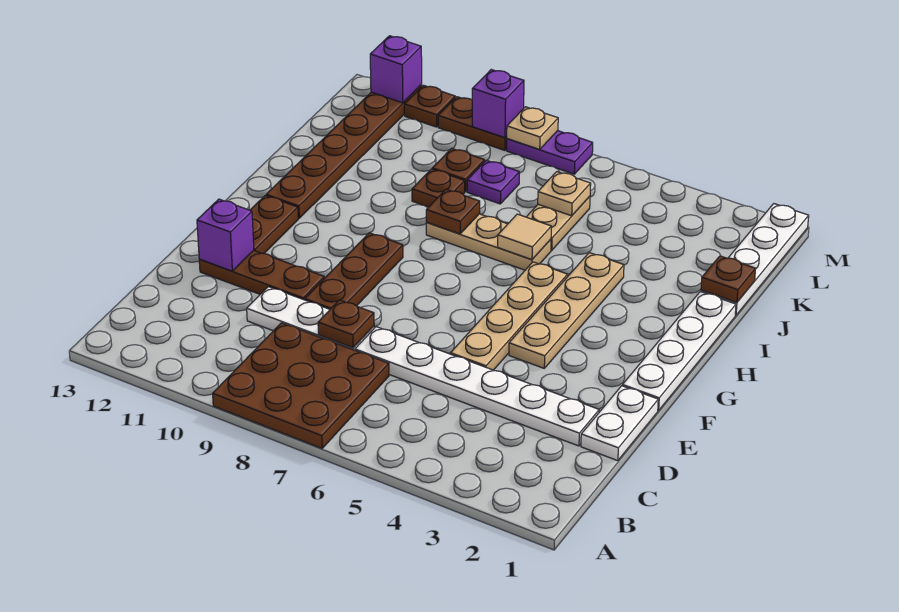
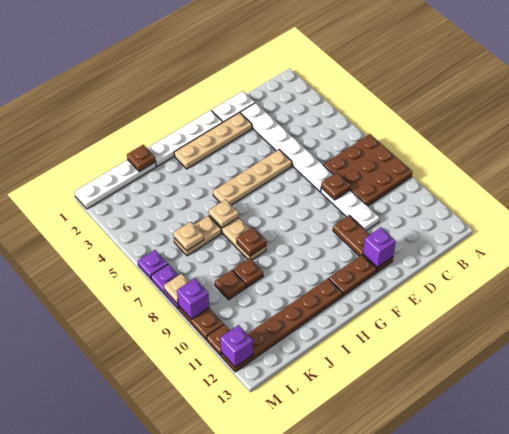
brown plate E9:G9 level 1 -> none
tan plate F4:I4 level 1 -> tan plate E2:H2 level 1
tan tile I6 level 2 -> tan plate I6 level 2
purple plate K8 level 1 -> purple plate M6 level 1

